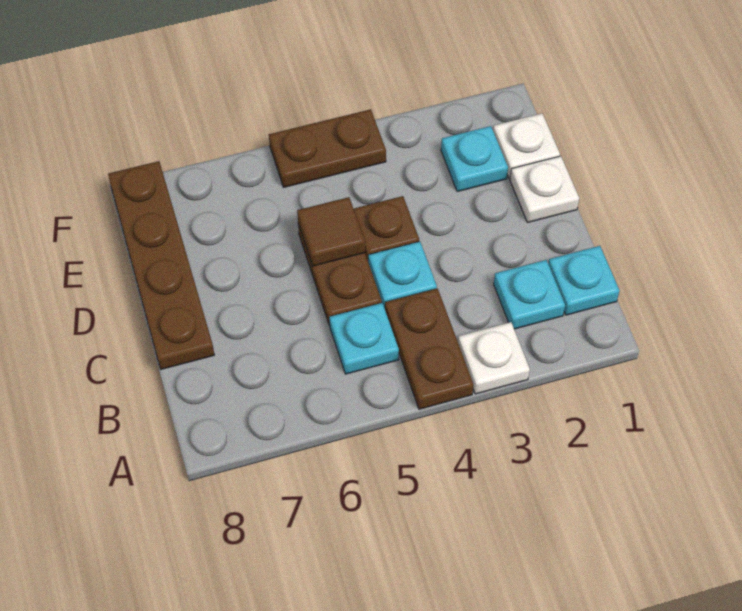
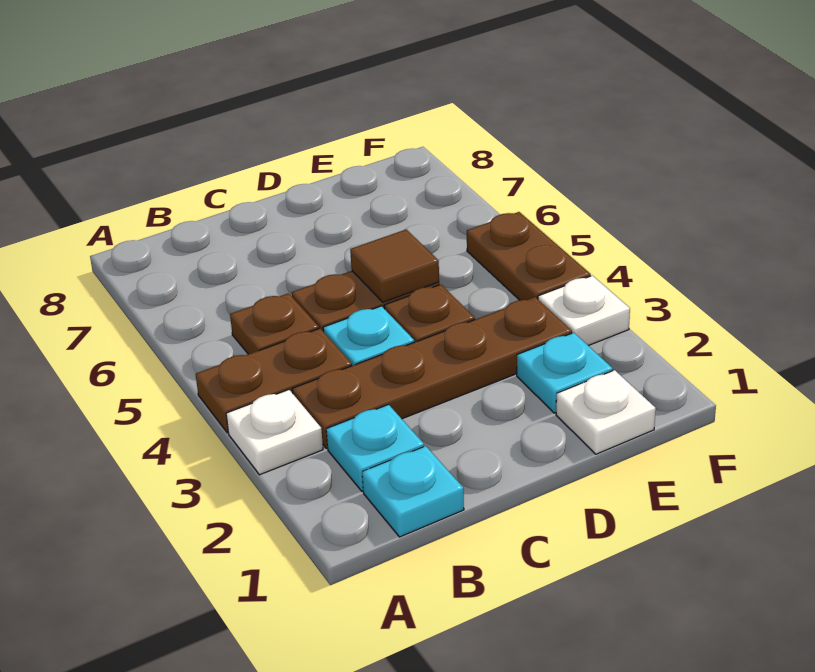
cyan plate B5 level 1 -> brown plate B5 level 1
brown plate C8:F8 level 1 -> brown plate B3:E3 level 1
white plate D1 level 1 -> white plate F3 level 1

